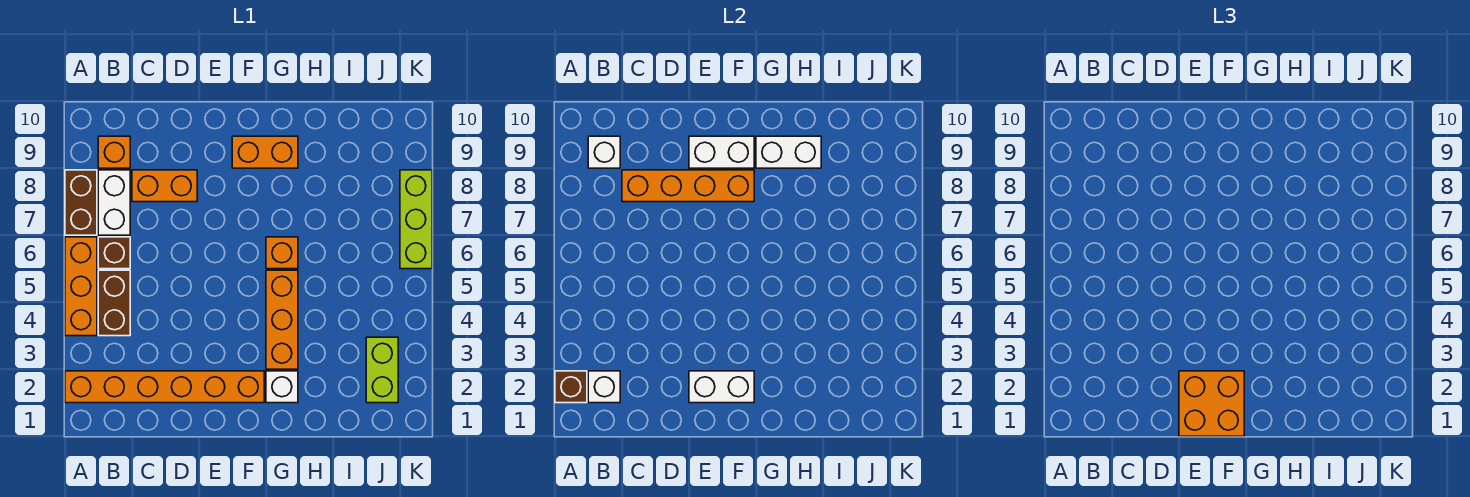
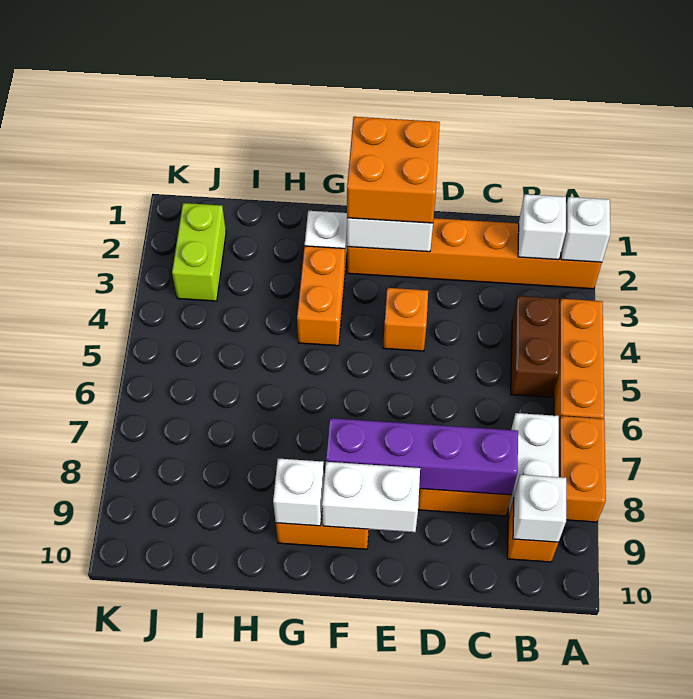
brown brick A2 level 2 -> white brick A2 level 2
brown brick A7:A8 level 1 -> orange brick A7:A8 level 1
brown brick B6 level 1 -> none
orange brick C8:F8 level 2 -> purple brick C8:F8 level 2
orange brick G3:G5 level 1 -> orange brick G3:G4 level 1
orange brick G6 level 1 -> orange brick E4 level 1
white brick G9:H9 level 2 -> white brick G9 level 2
lime brick K6:K8 level 1 -> none

